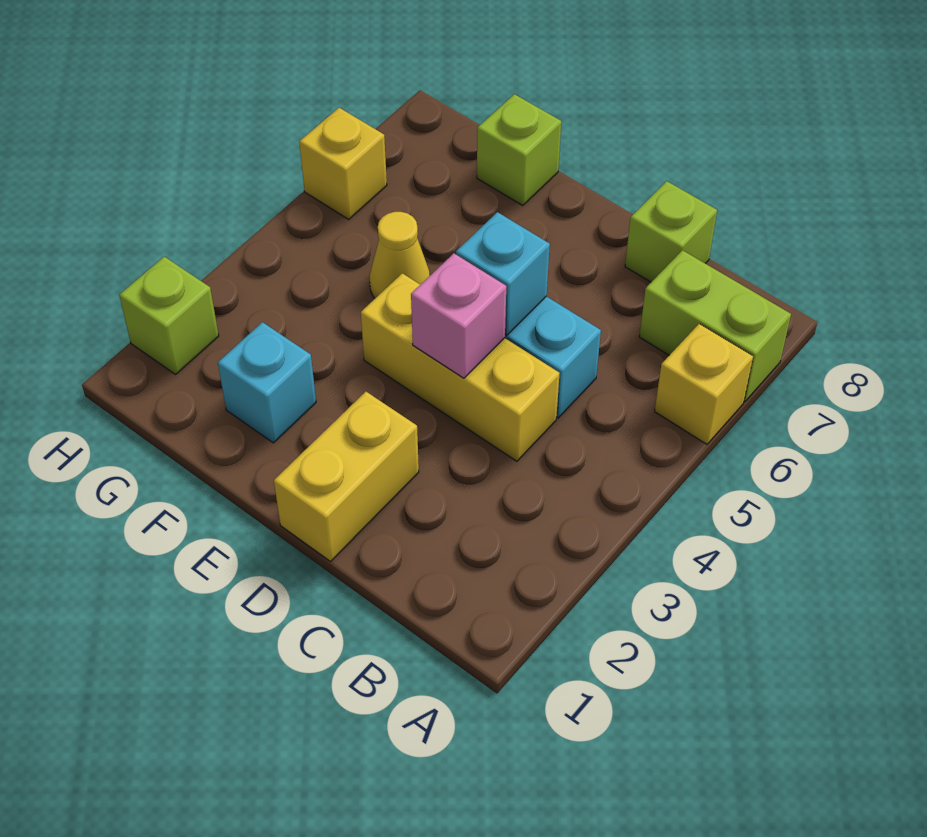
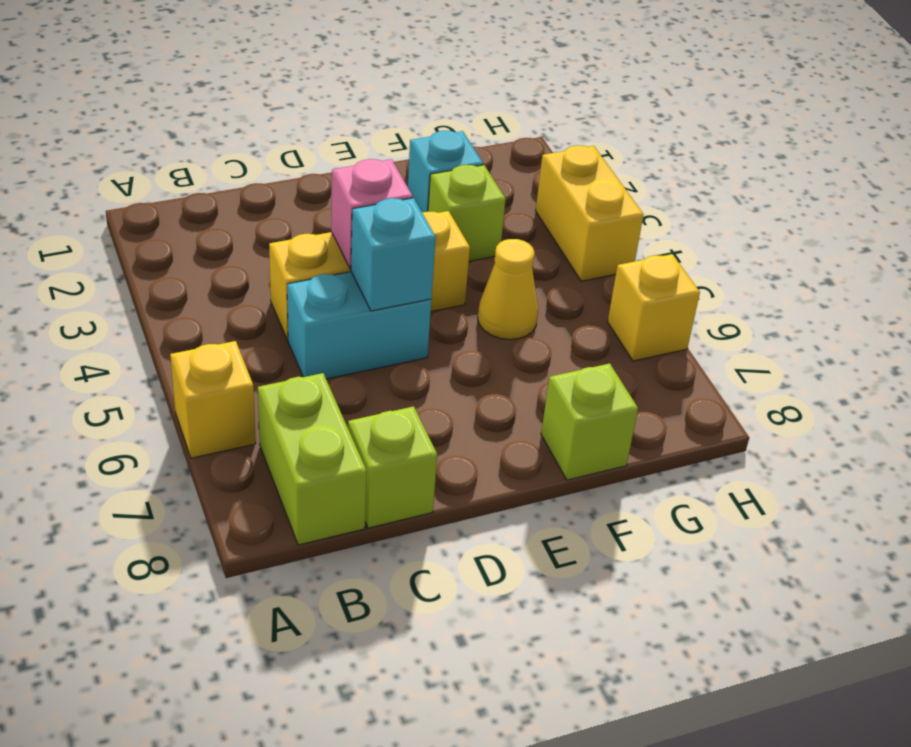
lime brick A7:B7 level 1 -> lime brick B7:B8 level 1
yellow brick D1:D2 level 1 -> yellow brick H3:H4 level 1
lime brick H2 level 1 -> lime brick F3 level 1

